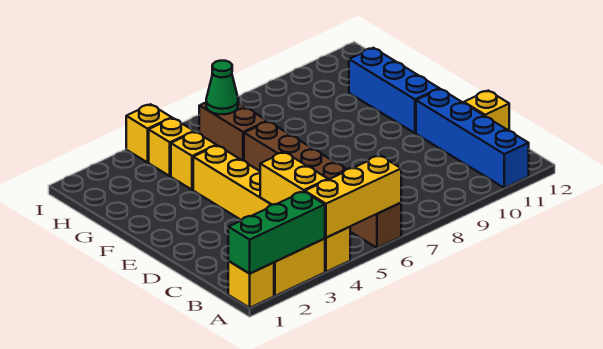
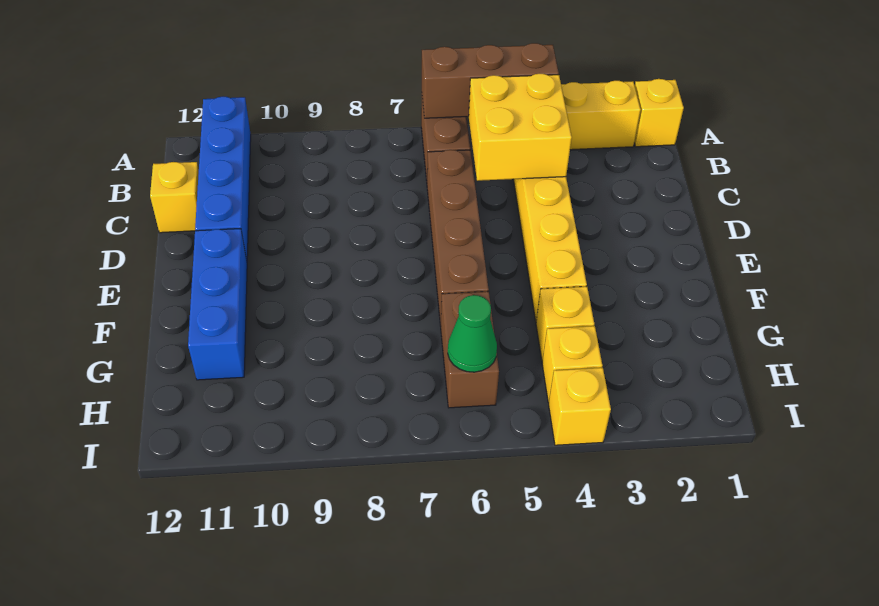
green brick A1:A3 level 2 -> none
yellow brick A4:A6 level 2 -> brown brick A4:A6 level 2
yellow brick B4:C4 level 2 -> yellow brick B4:C5 level 2

